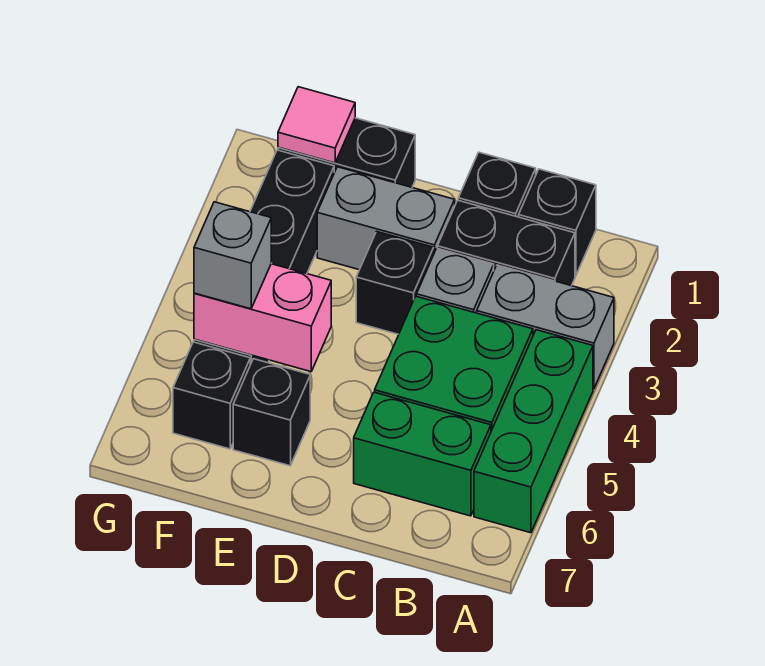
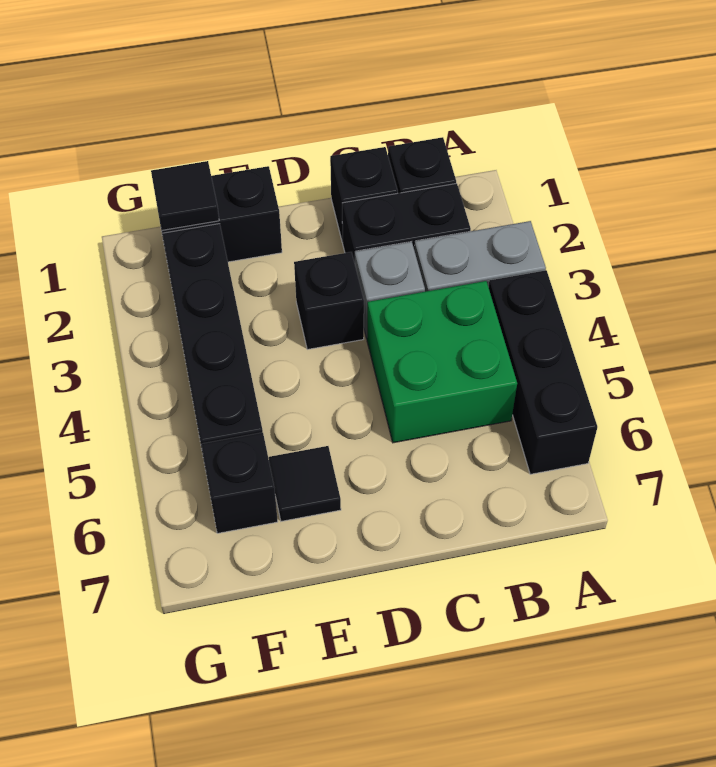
green brick A4:A6 level 1 -> black brick A4:A6 level 1
green brick B6:C6 level 1 -> none
grey brick D2:E2 level 1 -> none
pink brick E5:F5 level 2 -> none
black brick E6 level 1 -> black tile E6 level 1
pink tile F1 level 2 -> black tile F1 level 2
grey brick F5 level 3 -> none

